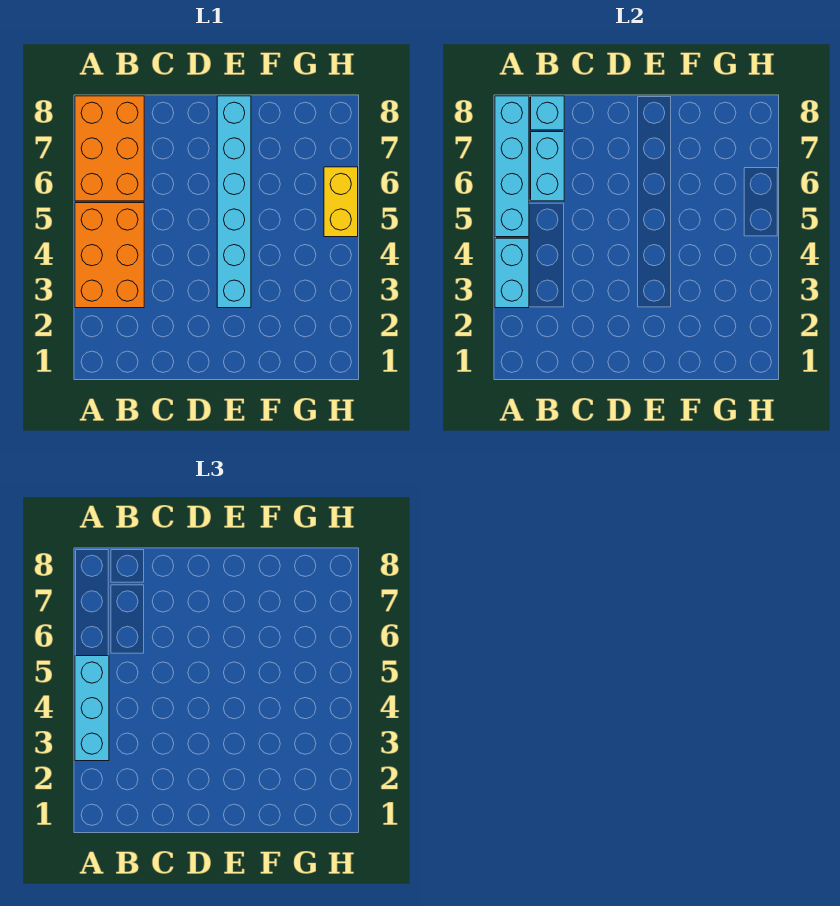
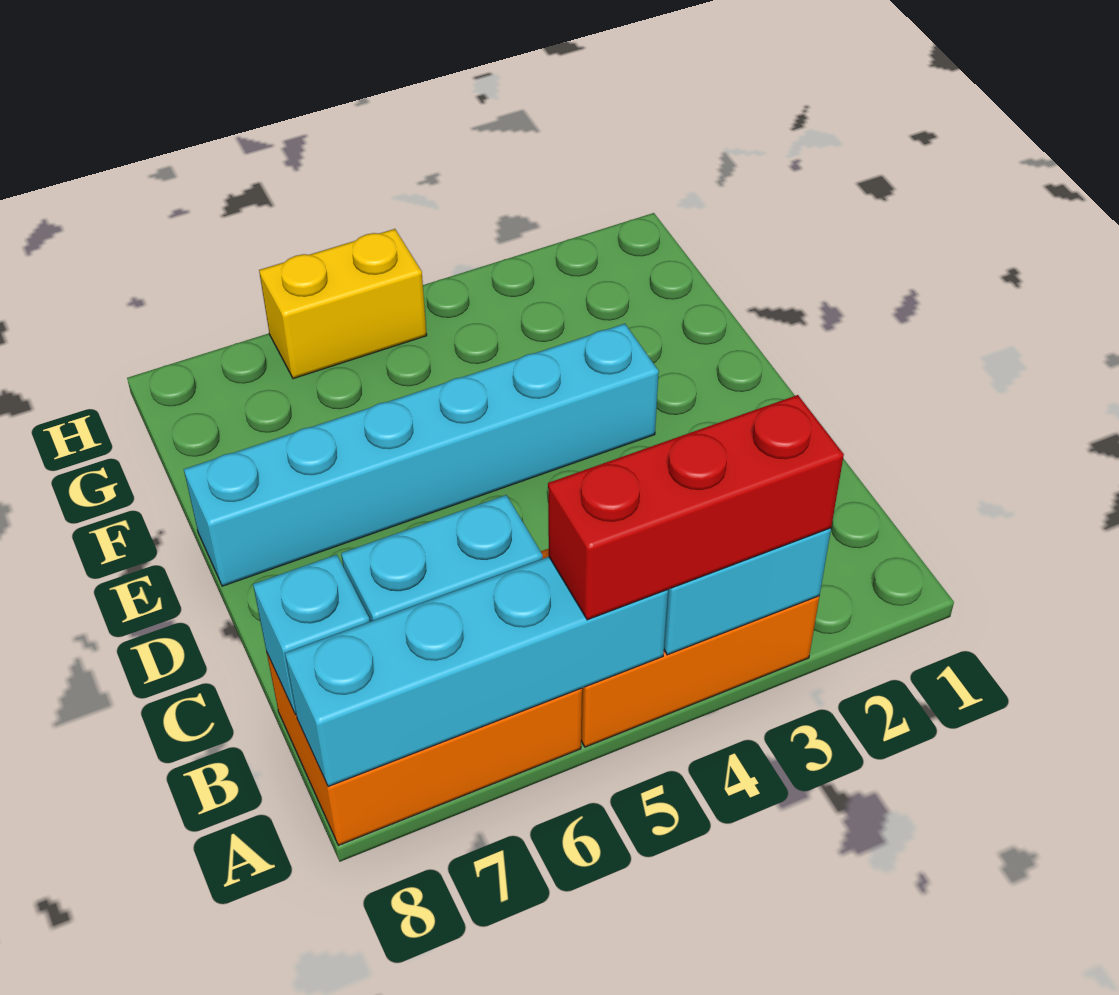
cyan brick A3:A5 level 3 -> red brick A3:A5 level 3

